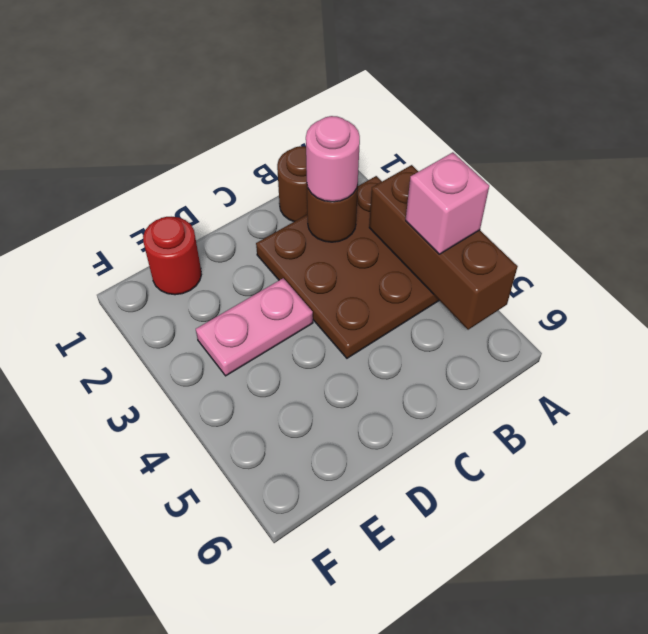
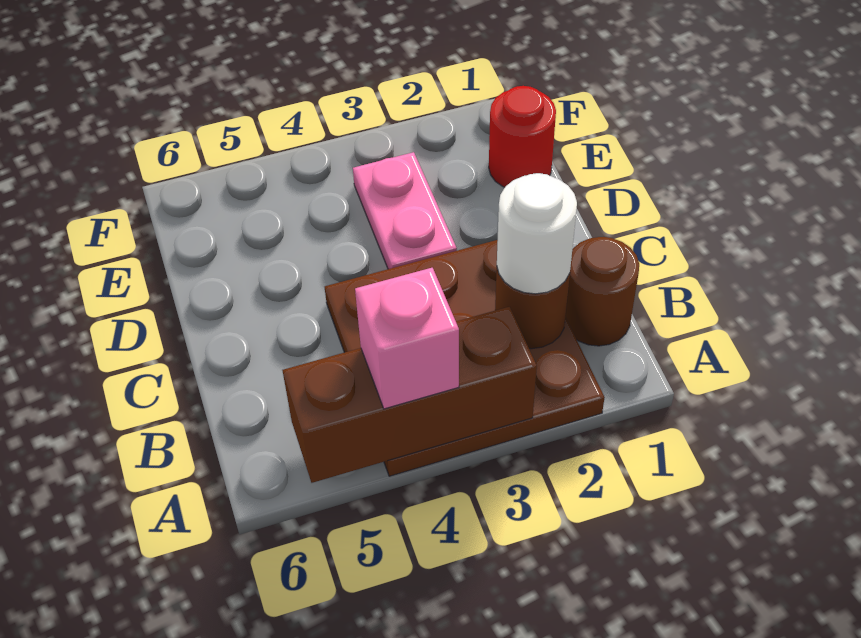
pink round brick B2 level 3 -> white round brick B2 level 3

